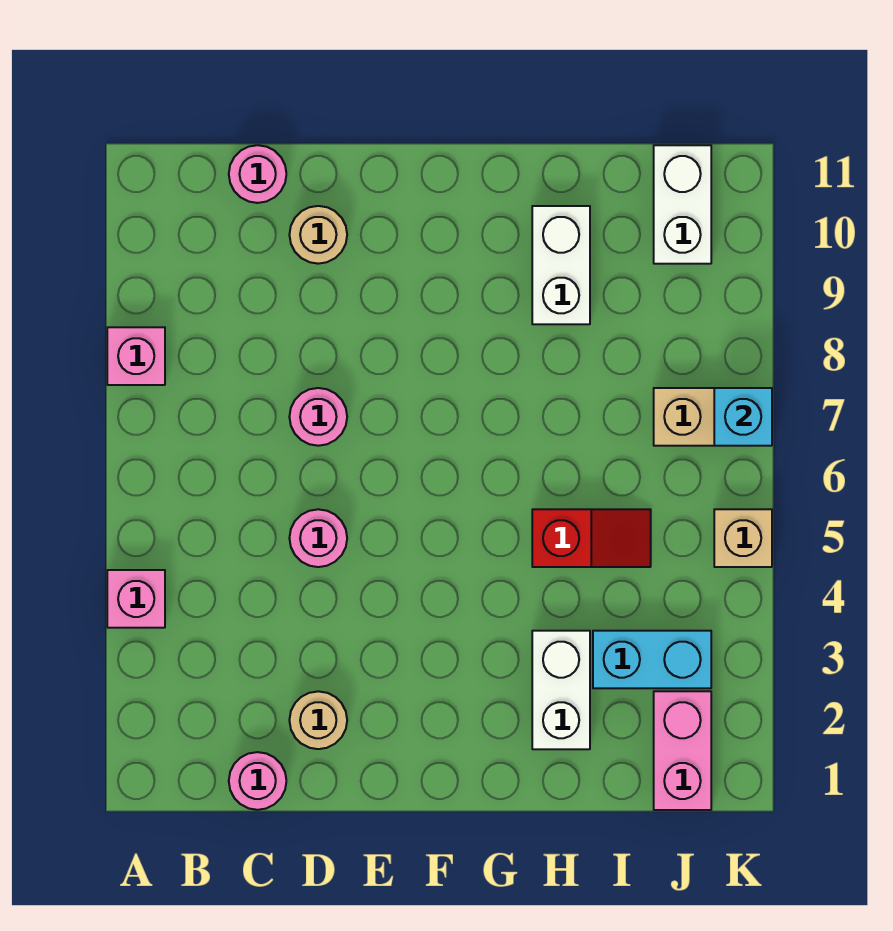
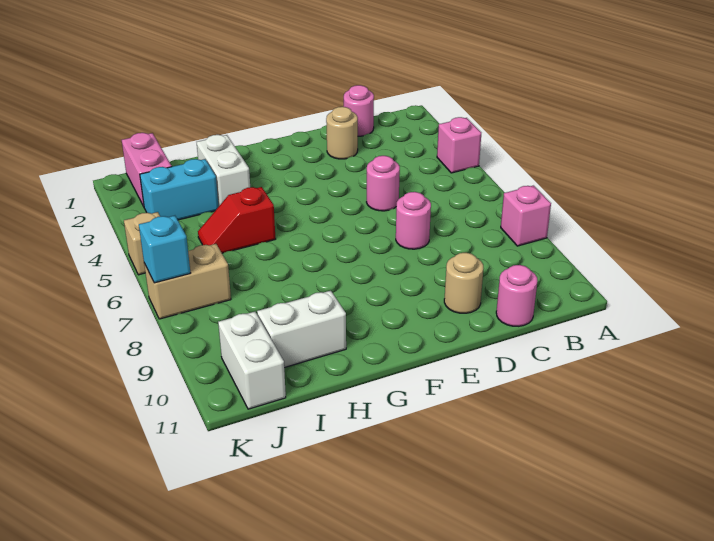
white brick H9:H10 level 1 -> white brick H10:I10 level 1

